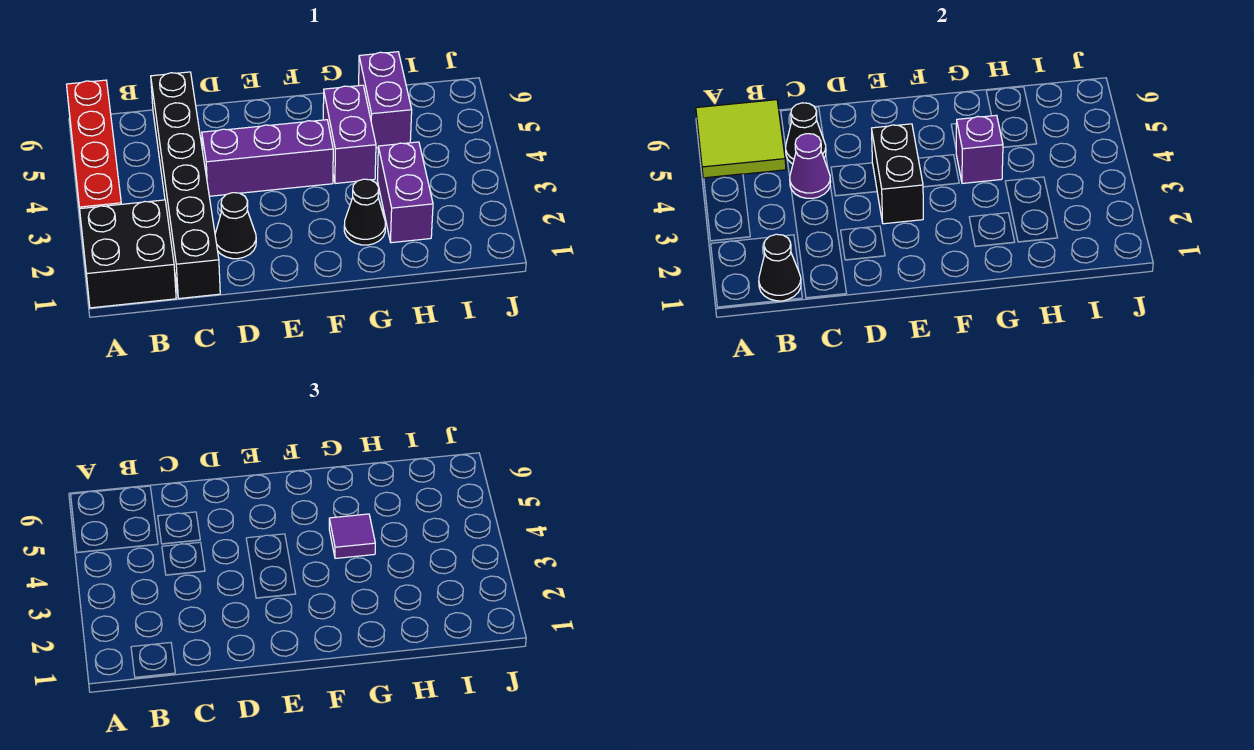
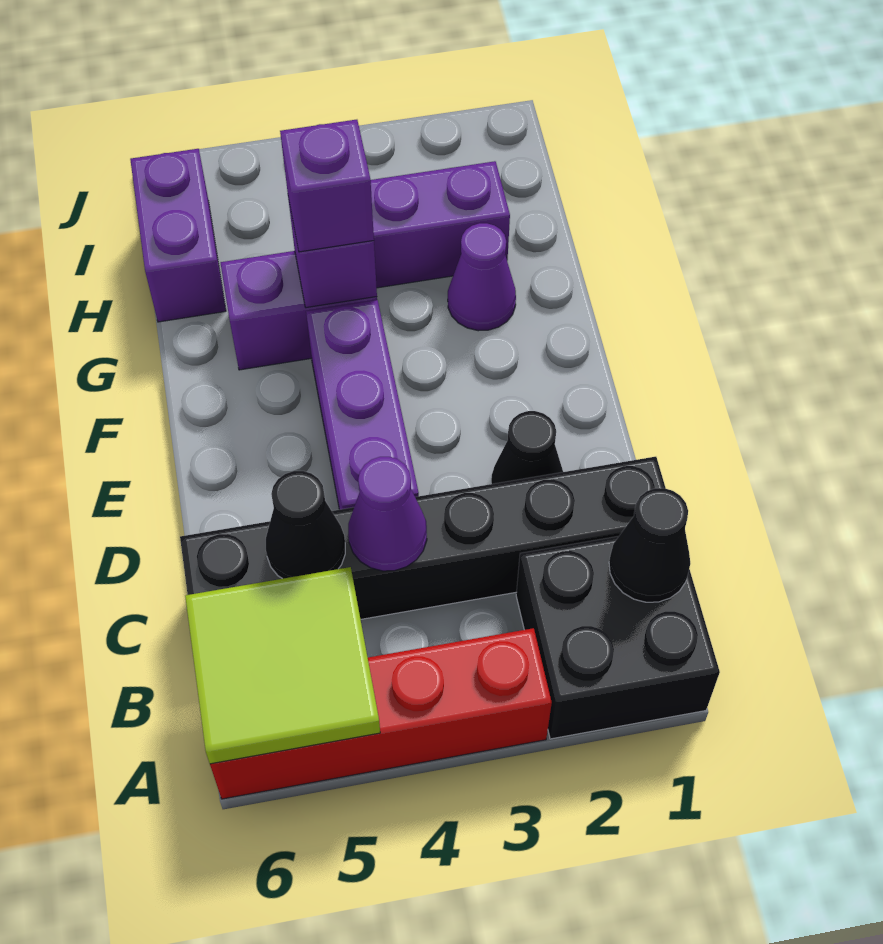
black brick E3:E4 level 2 -> none
black cone G2 level 1 -> purple cone G2 level 1
purple tile G4 level 3 -> purple brick G4 level 3
purple brick H5:H6 level 1 -> purple brick H6:I6 level 1

